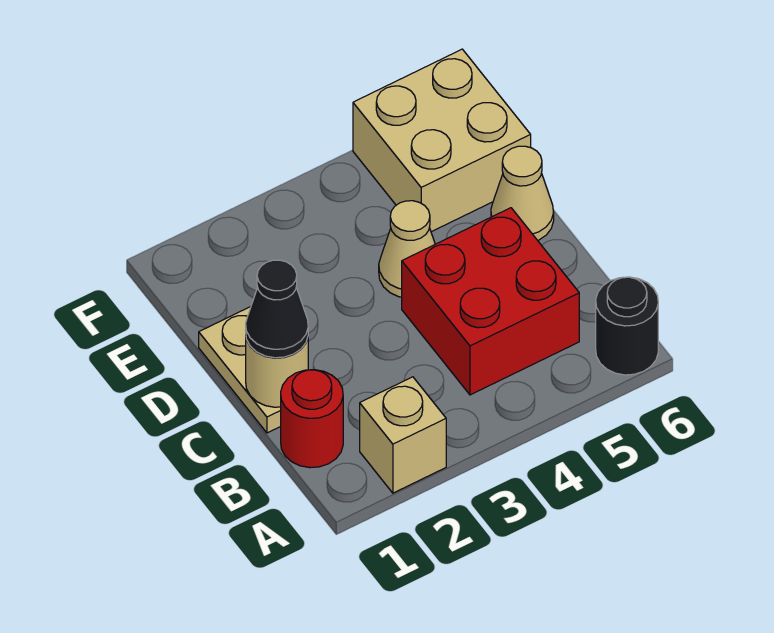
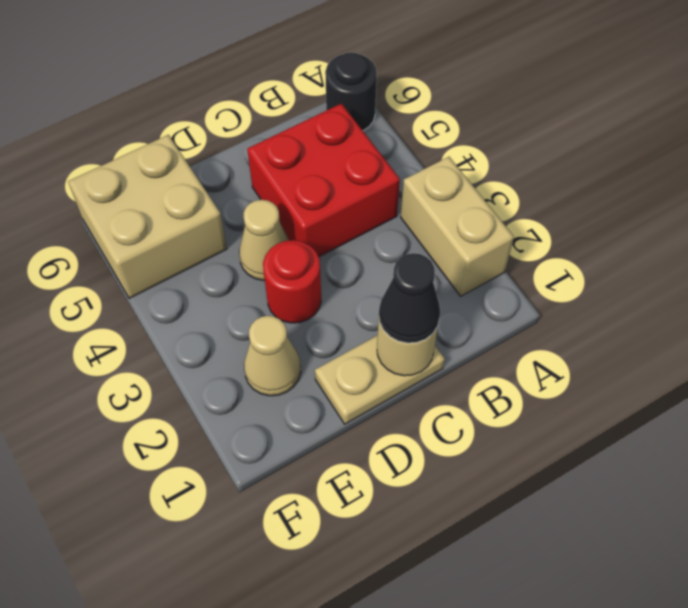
tan brick A2 level 1 -> tan brick A2:A3 level 1
red round brick B1 level 1 -> red round brick D3 level 1
tan cone D6 level 1 -> tan cone E2 level 1

